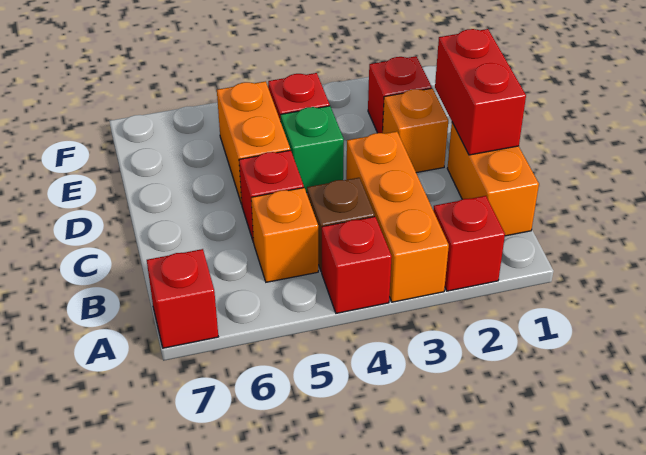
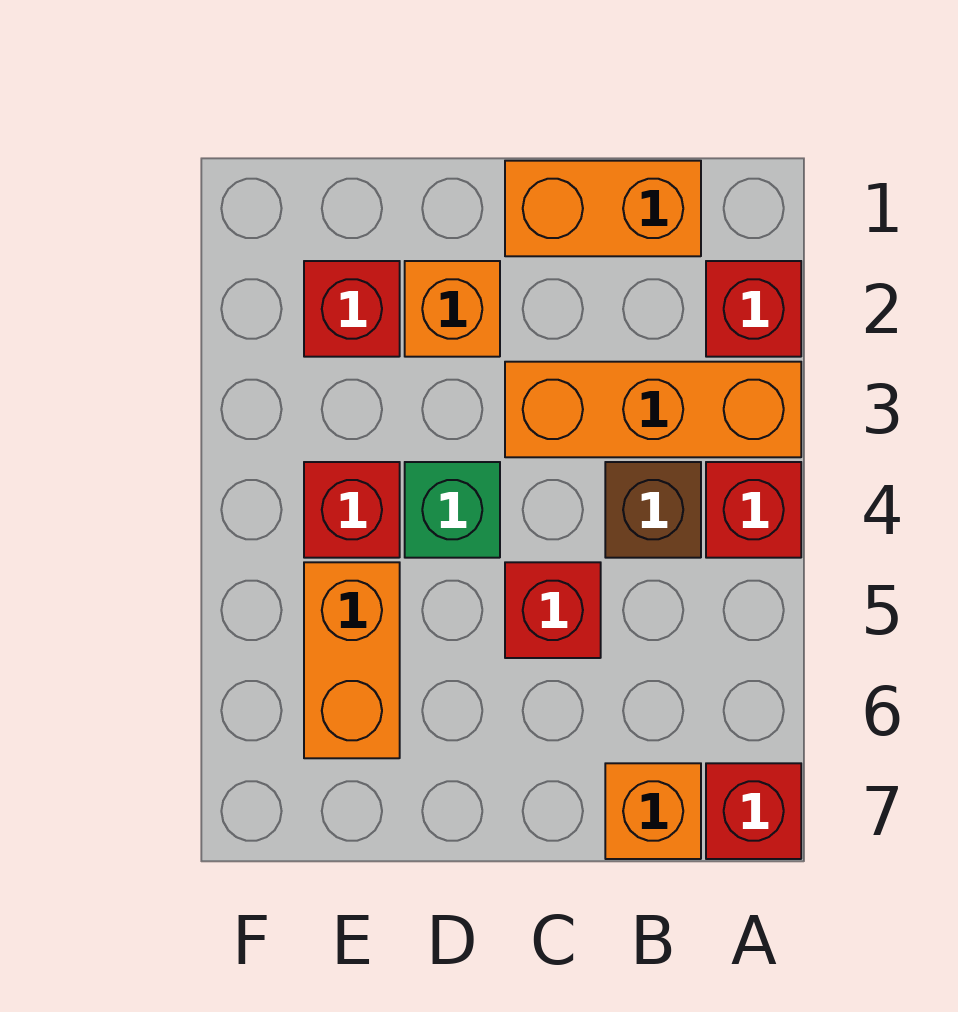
orange brick B5 level 1 -> orange brick B7 level 1
red brick C1:D1 level 2 -> none
orange brick D5:E5 level 1 -> orange brick E5:E6 level 1

